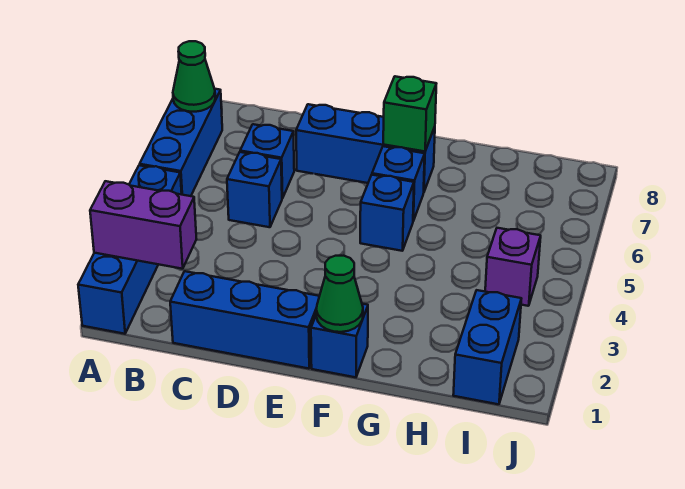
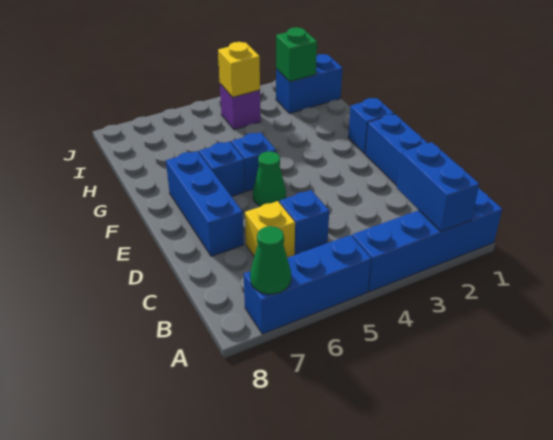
purple brick A2:B2 level 2 -> blue brick A2:B2 level 2
blue brick C6 level 1 -> yellow brick C6 level 1
green cone F1 level 2 -> green cone E5 level 1
green brick F7 level 2 -> green brick I2 level 2
none -> yellow brick I4 level 2

